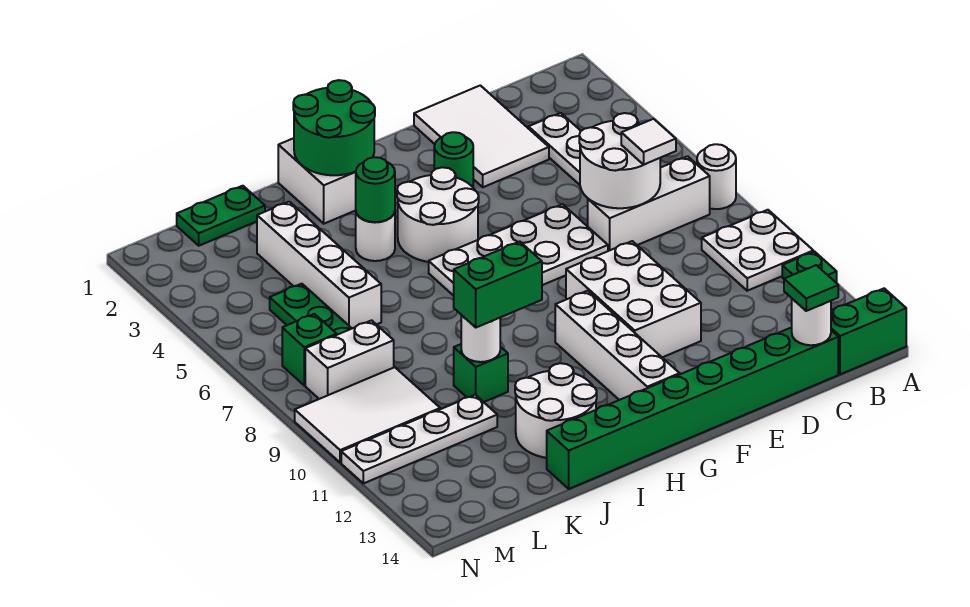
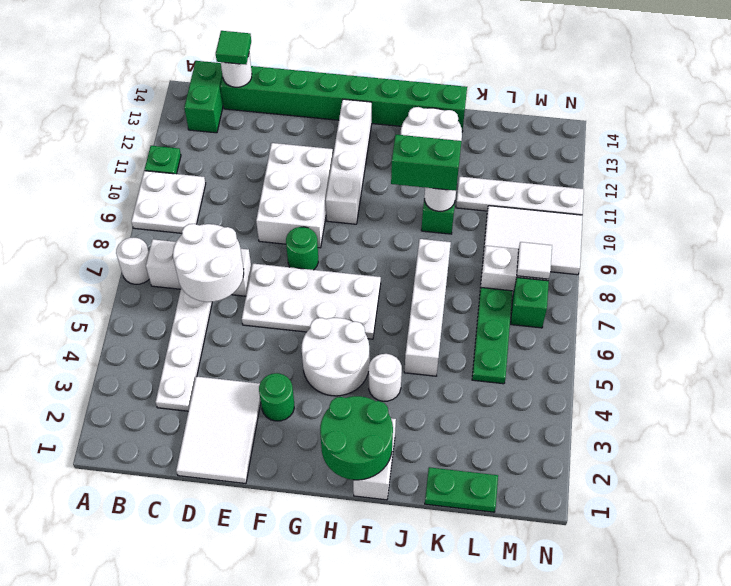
green brick A14:B14 level 1 -> green brick B13:B14 level 1
white tile C7 level 3 -> white tile M8 level 2
green round brick I4 level 2 -> green round brick F8 level 1
white brick K3:K6 level 1 -> white brick J5:J8 level 1

